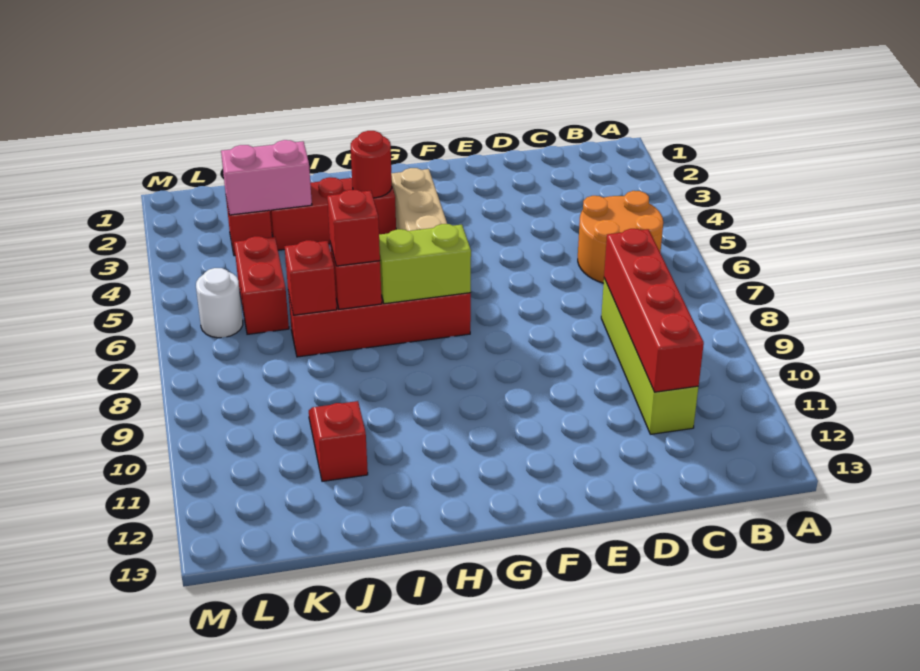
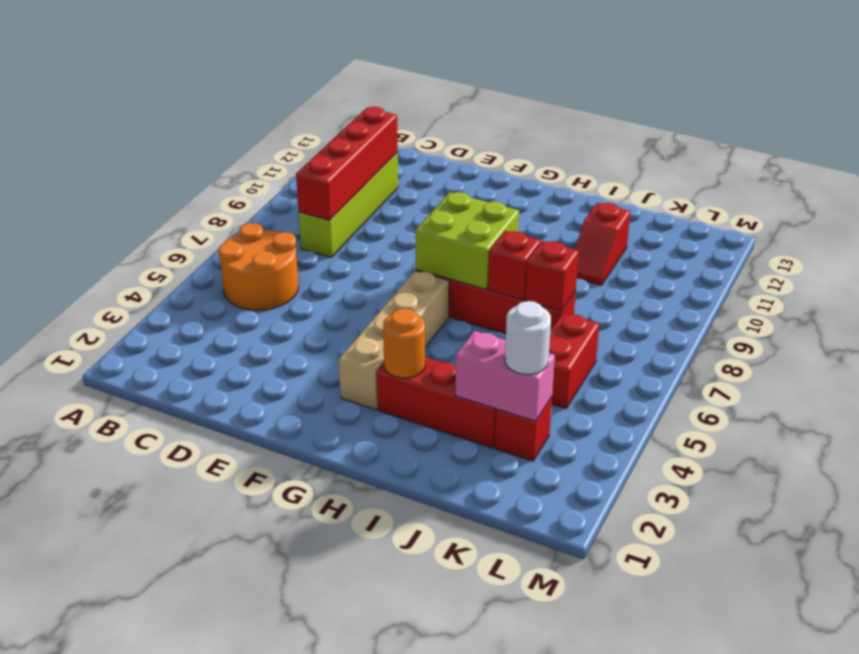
lime brick G7:H7 level 2 -> lime brick G7:H8 level 2
red round brick H3 level 2 -> orange round brick H3 level 2
red brick I7 level 3 -> none
white round brick L6 level 1 -> white round brick K3 level 3

